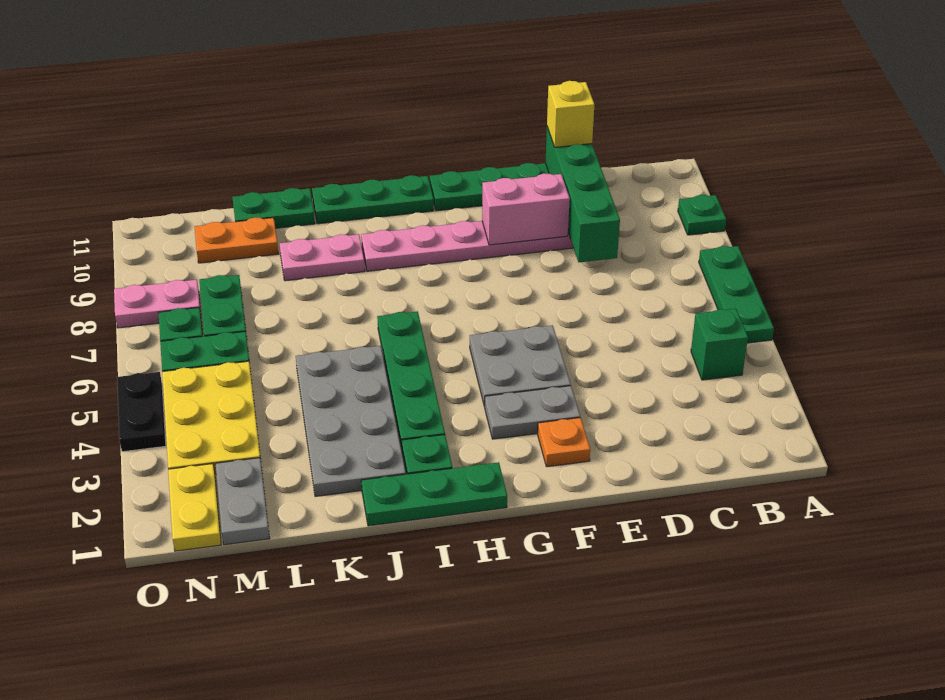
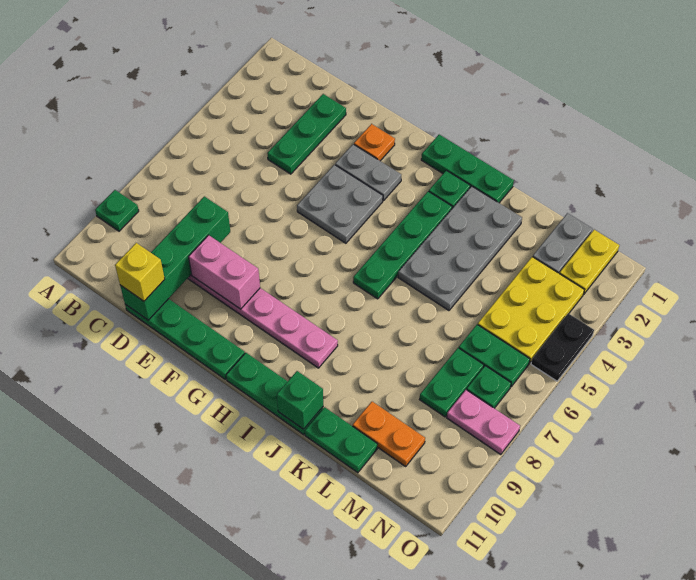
green plate A5:A7 level 1 -> green plate D2:D4 level 1
green brick B4 level 1 -> green brick J11 level 2
pink plate J9:K9 level 1 -> none

